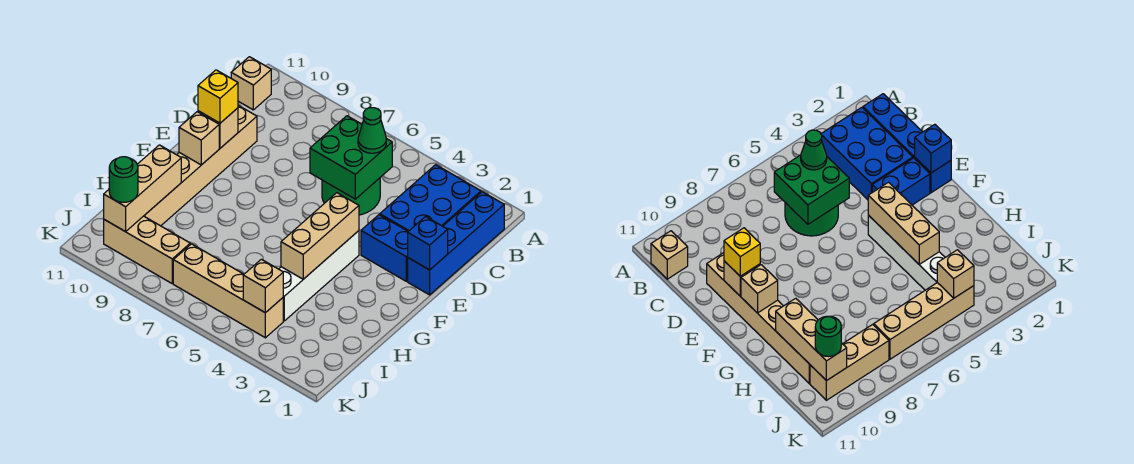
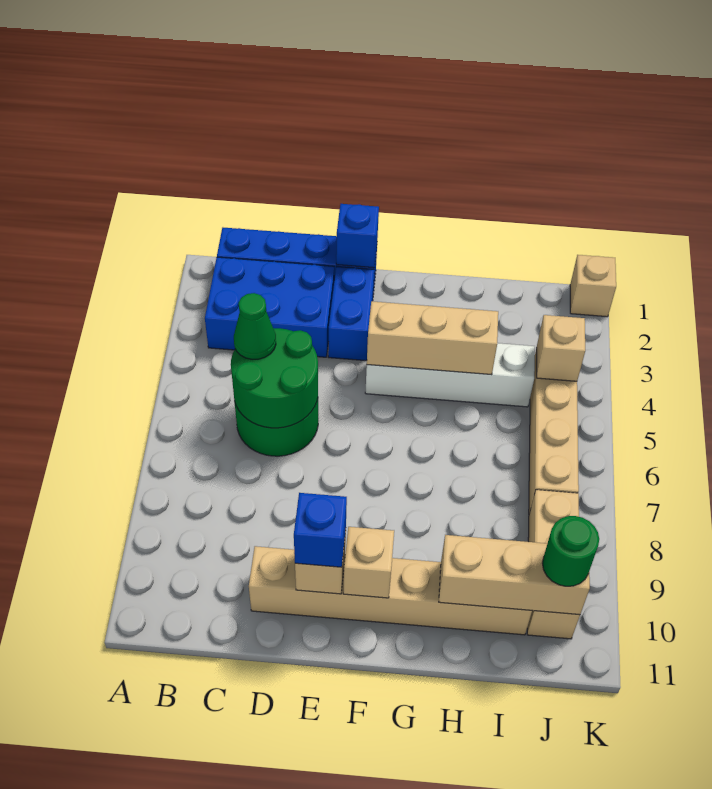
tan brick B11 level 1 -> tan brick K1 level 1
green brick C5:D6 level 2 -> green round brick C5:D6 level 2
yellow brick E10 level 3 -> blue brick E10 level 3

